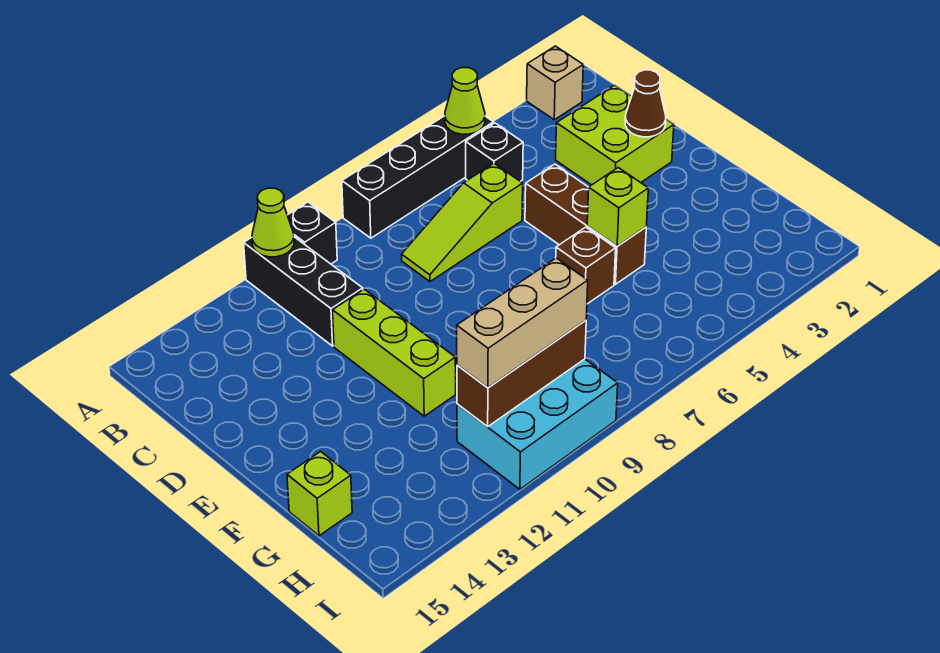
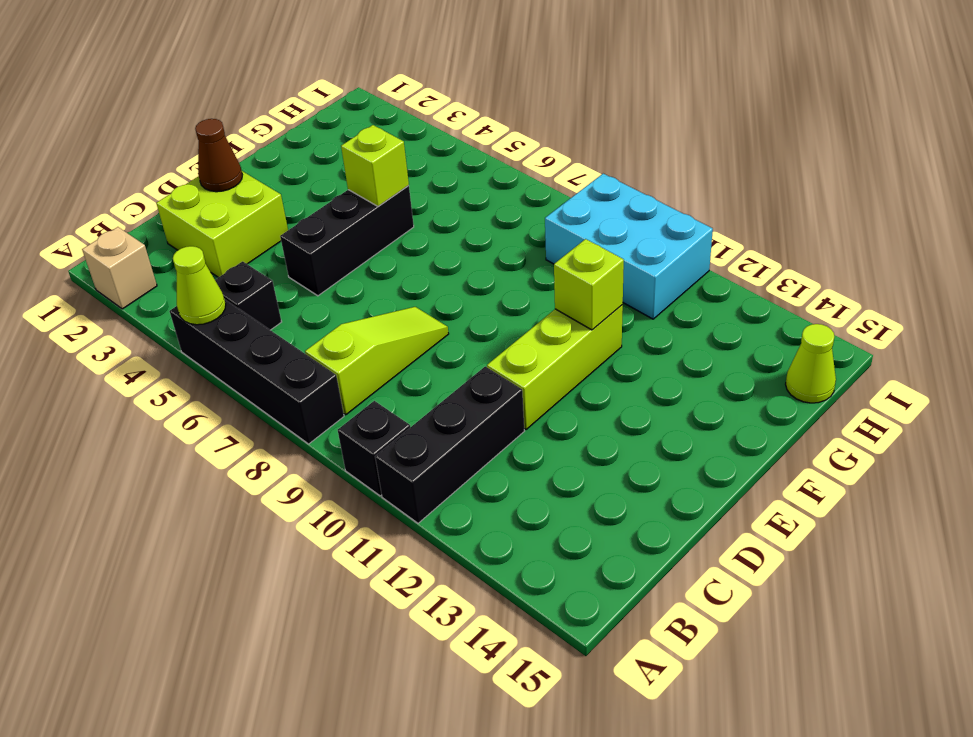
lime cone A11 level 2 -> lime cone H15 level 1
lime slope C6:C8 level 1 top 6 -> lime slope B8:D8 level 1 top B
brown brick D5:F5 level 1 -> black brick D5:F5 level 1
brown brick F6 level 1 -> none
lime brick G15 level 1 -> lime brick F11 level 2
brown brick H9:H11 level 2 -> none
tan brick H9:H11 level 3 -> none

